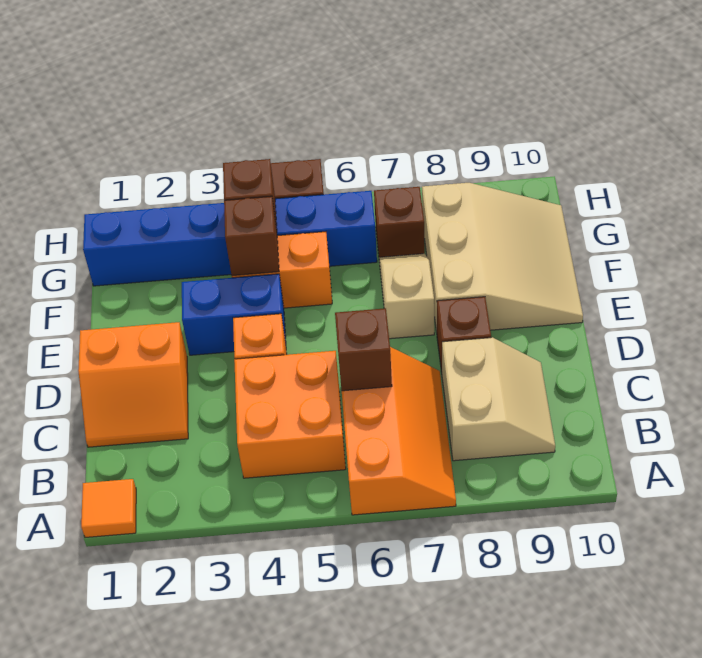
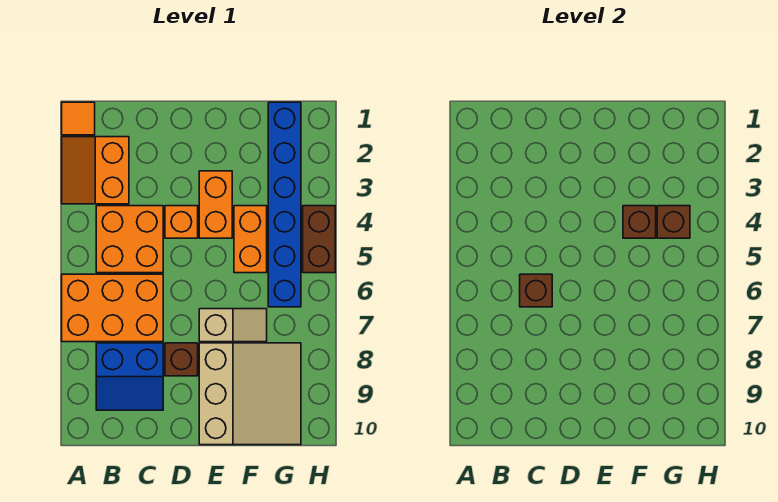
orange slope A6:C7 level 1 top 6 -> orange brick A6:C7 level 1
tan slope B8:C9 level 1 top 8 -> blue slope B8:C9 level 1 top 8
orange slope C1:D2 level 1 top D -> orange slope A2:B3 level 1 top B
blue brick E3:E4 level 1 -> orange brick E3:E4 level 1
tan slope E8:G10 level 1 top 8 -> tan slope E8:G10 level 1 top E
brown brick G7 level 1 -> none

